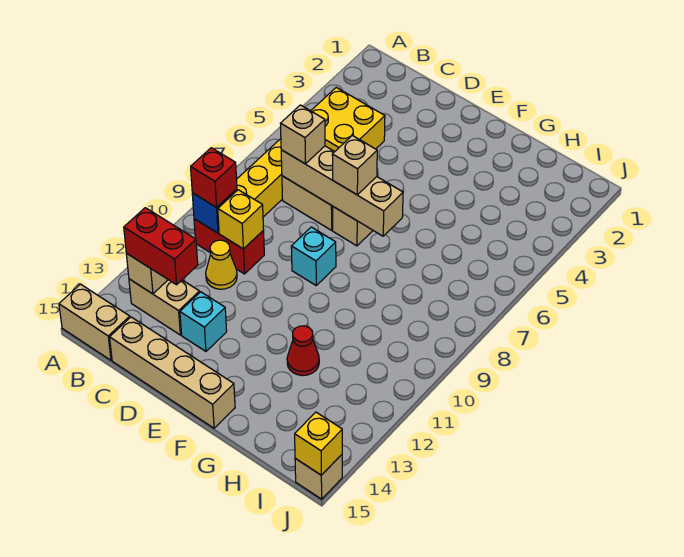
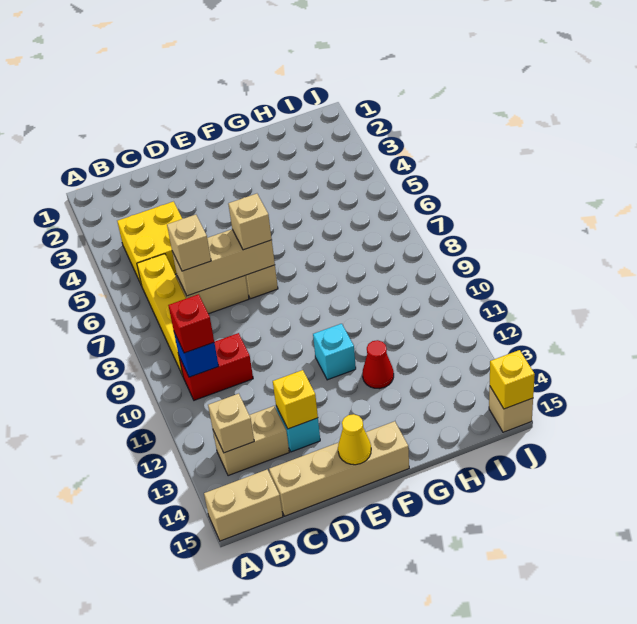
red brick B13:C13 level 3 -> none
tan brick C7:F7 level 2 -> tan brick C7:E7 level 2
yellow brick C10 level 2 -> yellow brick D13 level 2
yellow cone C11 level 1 -> yellow cone E15 level 2
cyan brick E9 level 1 -> cyan brick F11 level 1

